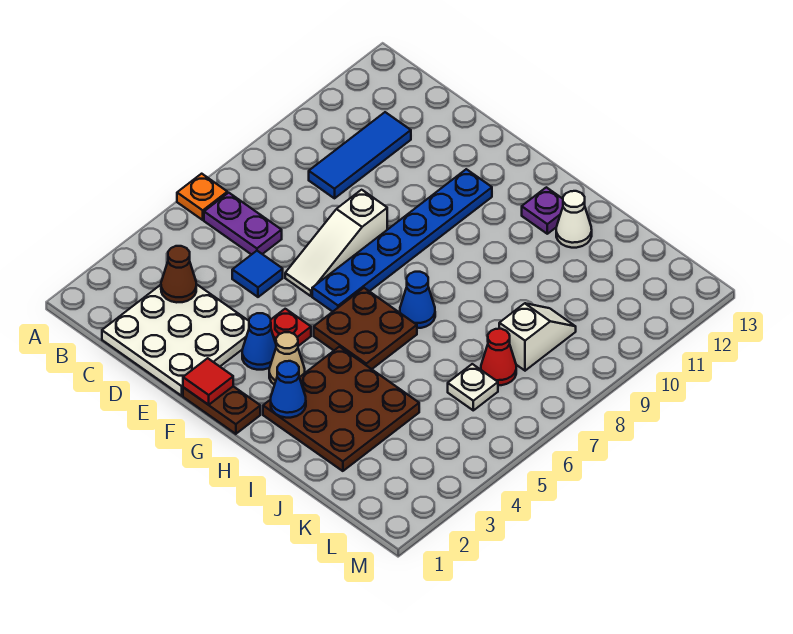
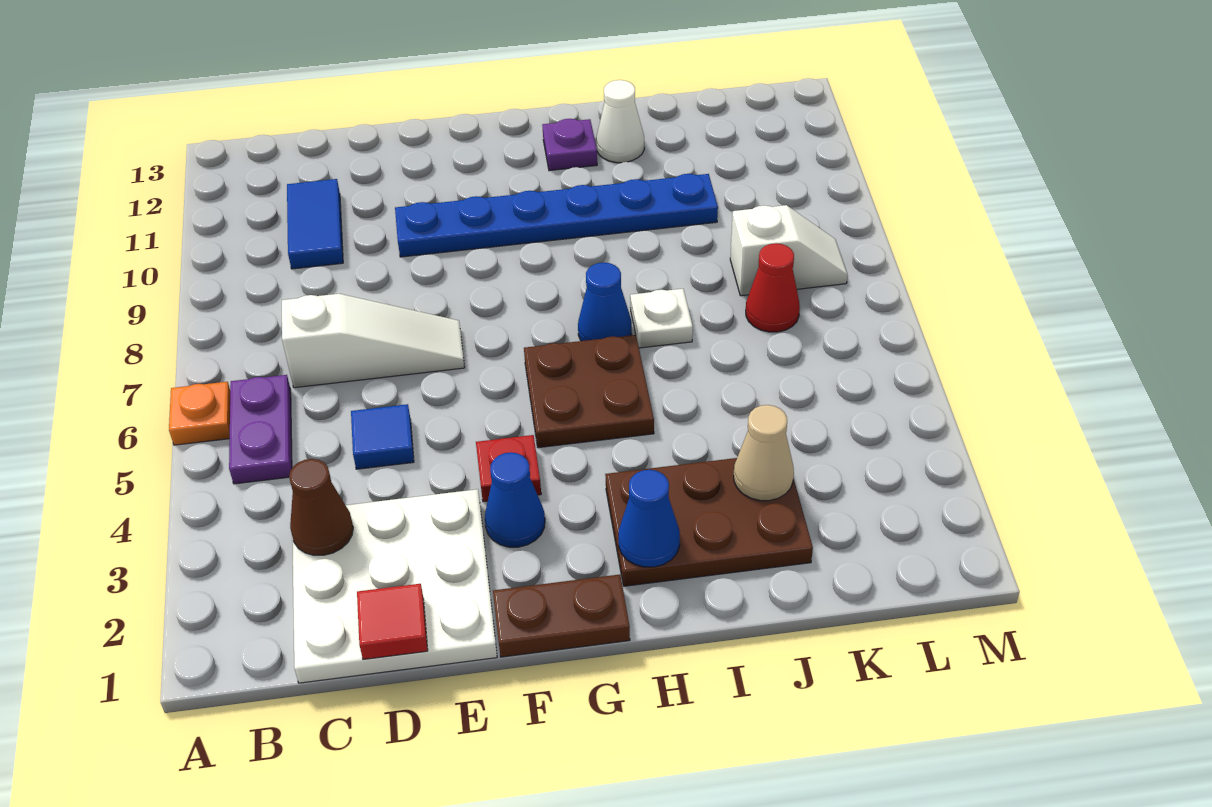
purple plate B6:C6 level 1 -> purple plate B5:B6 level 1
blue tile C9:C11 level 1 -> blue tile C10:C11 level 1
white slope E6:E8 level 1 top 8 -> white slope C7:E7 level 1 top C
red tile F1 level 2 -> red tile D1 level 2
blue plate F6:F11 level 1 -> blue plate E10:J10 level 1
tan cone G3 level 1 -> tan cone J3 level 2
brown plate H2:J4 level 1 -> brown plate H2:J3 level 1
white plate K6 level 1 -> white plate I7 level 1
white slope K8:K9 level 1 top 8 -> white slope K8:L8 level 1 top K

